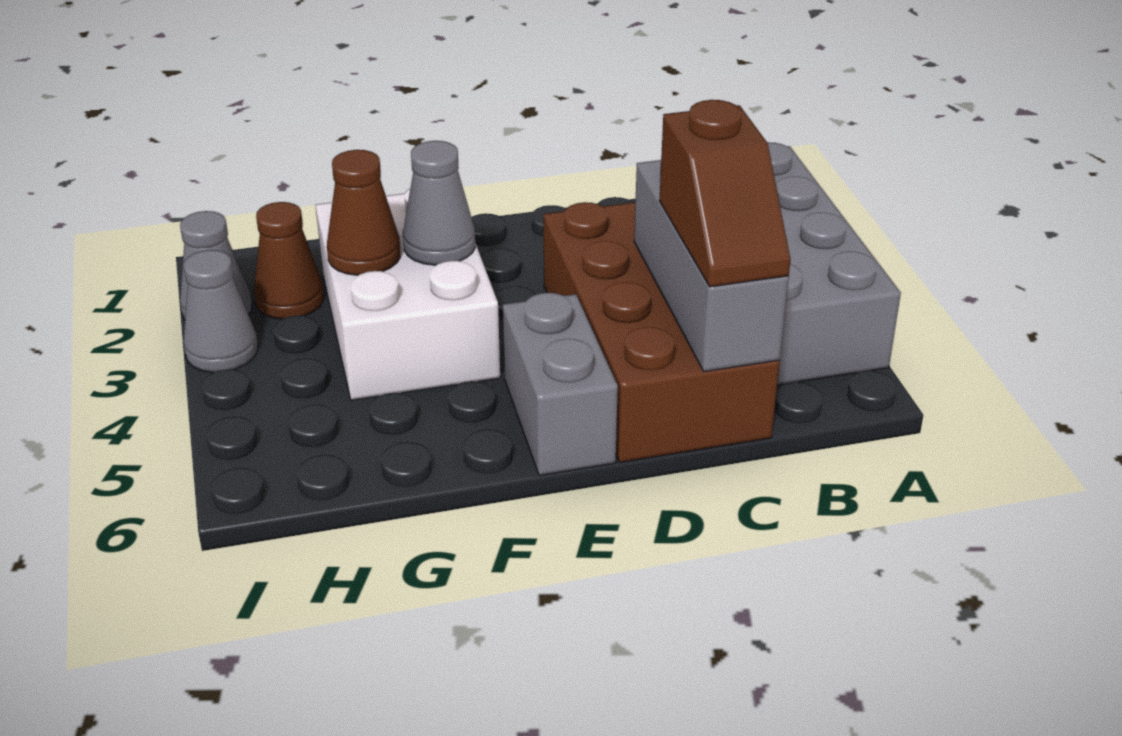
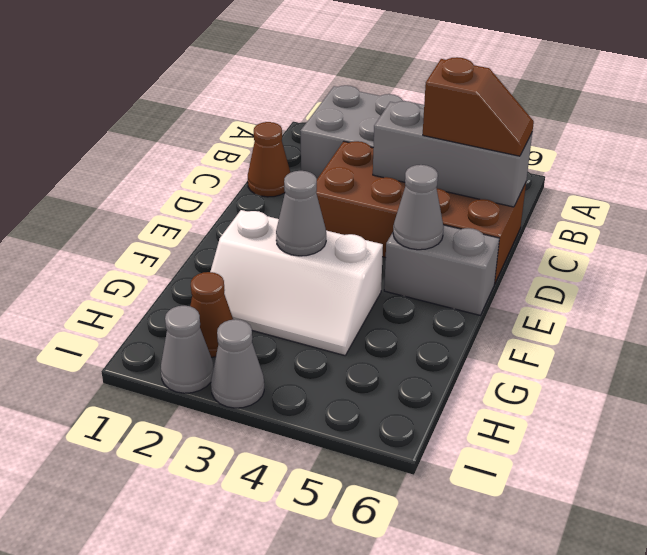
none -> grey cone E5 level 2
white brick F2:G4 level 1 -> white slope F2:G4 level 1 top F
brown cone G3 level 2 -> brown cone C1 level 1

